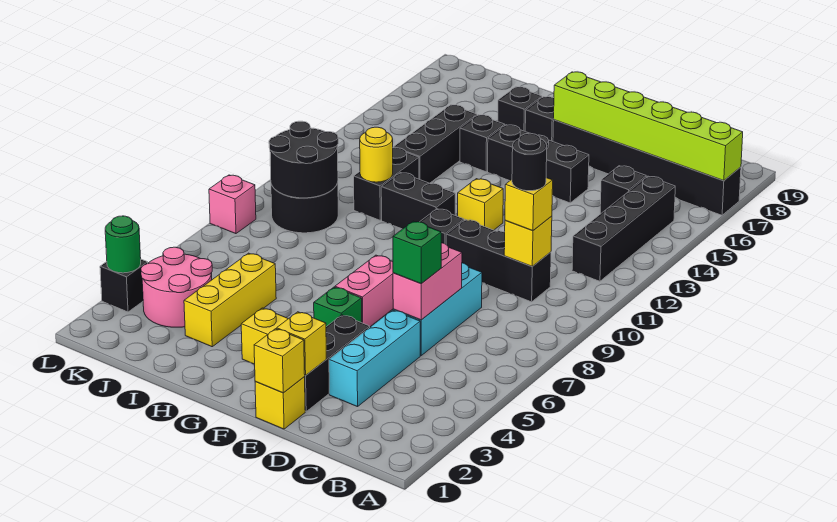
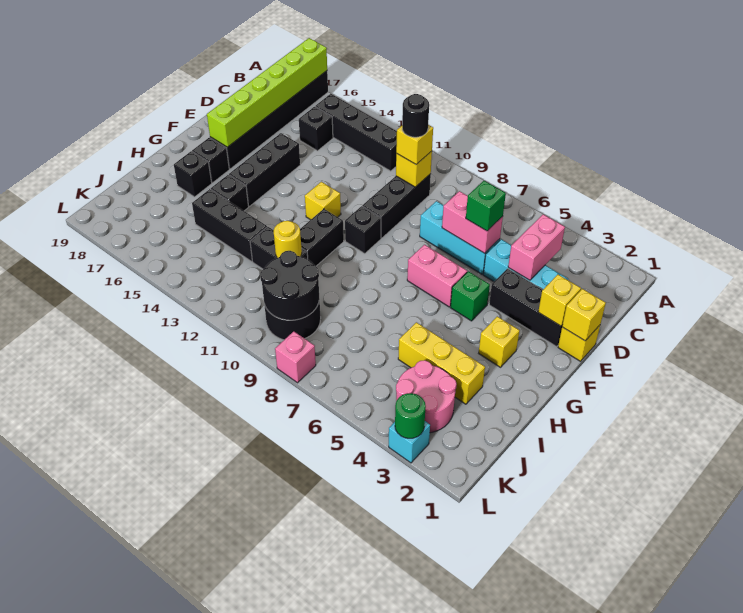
none -> pink brick C4:D4 level 2
black brick L3 level 1 -> cyan brick L3 level 1

